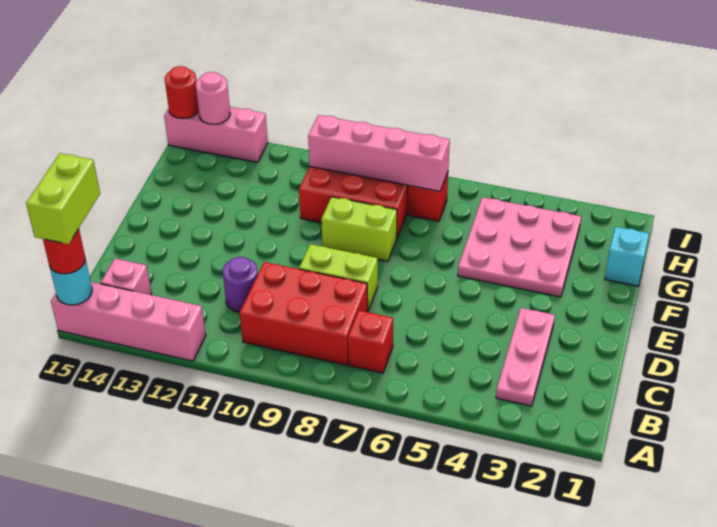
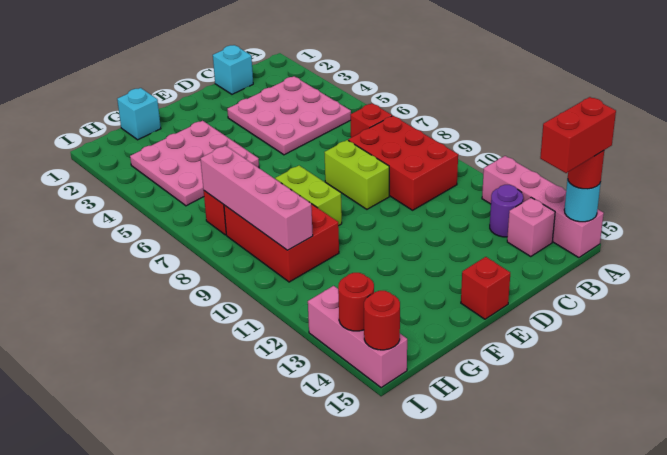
lime brick A15:B15 level 4 -> red brick A15:B15 level 4
pink plate B3:D3 level 1 -> pink plate B3:D5 level 1
none -> cyan brick C1 level 1
purple round brick C11 level 1 -> purple round brick B13 level 1
none -> red brick E15 level 1
pink round brick I14 level 2 -> red round brick I14 level 2

